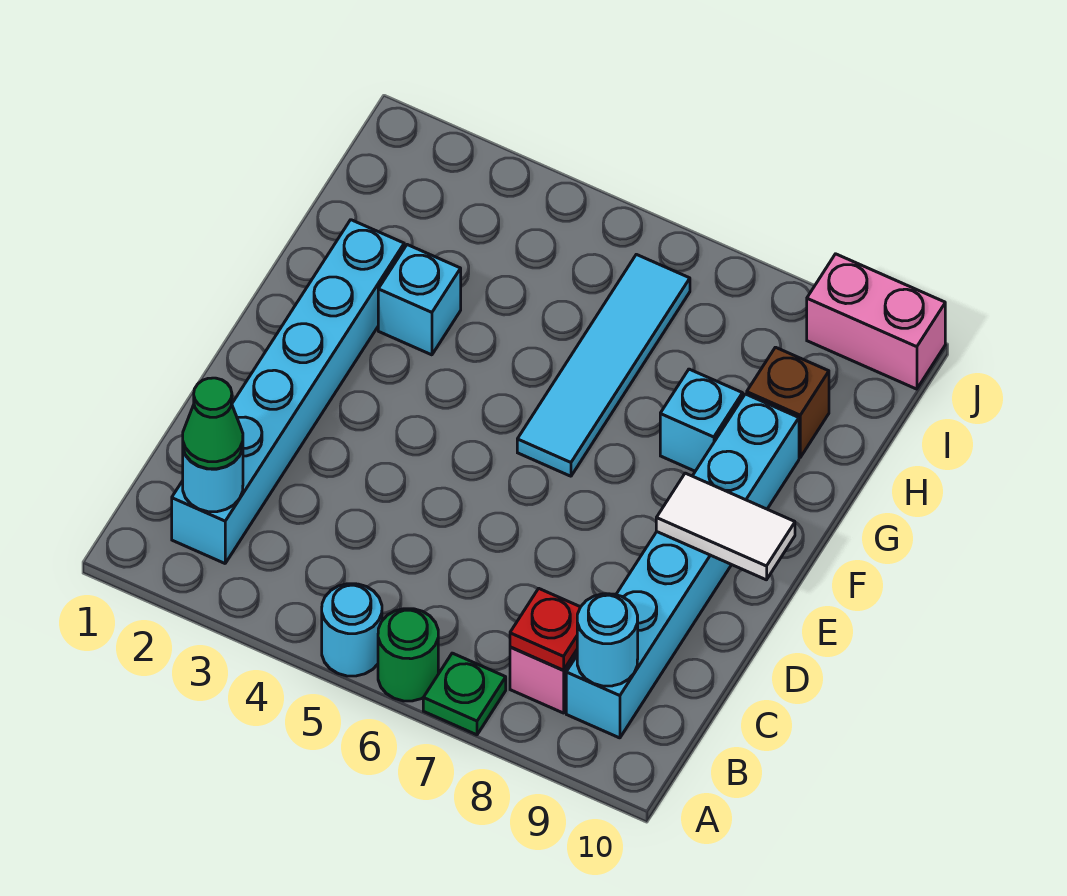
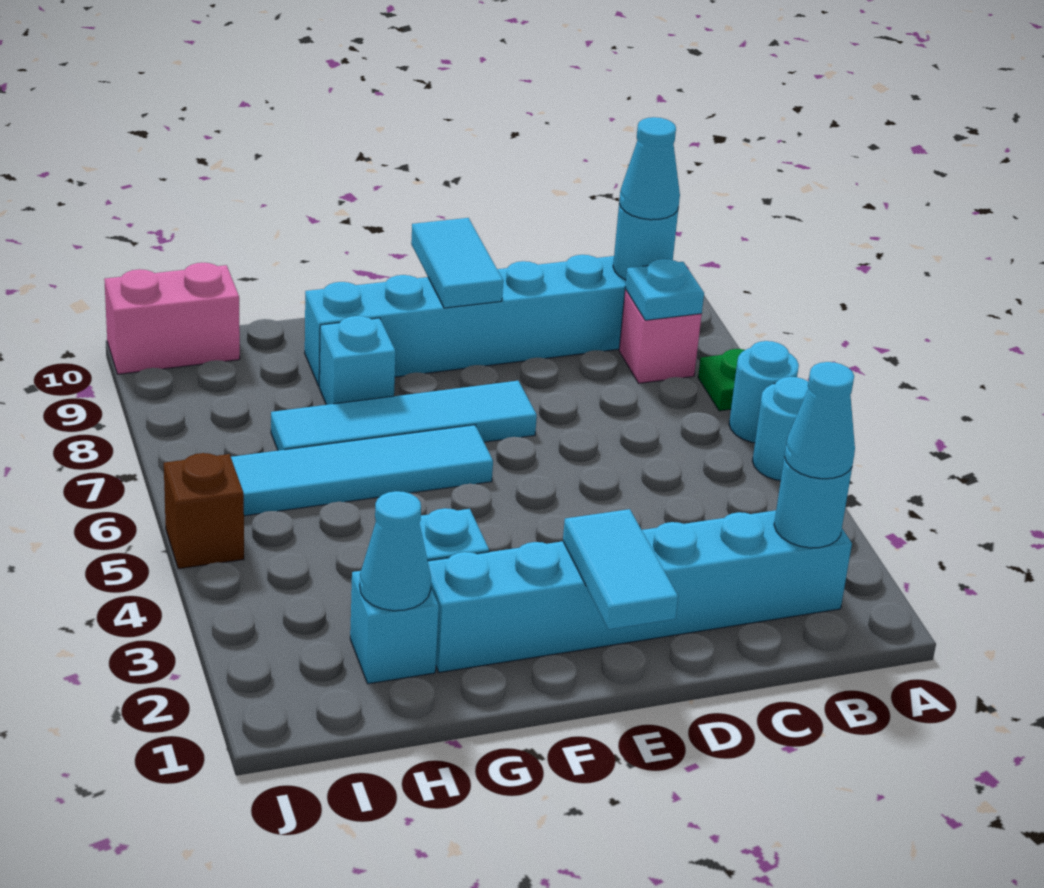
green round brick A6 level 1 -> cyan round brick A6 level 1
green cone B2 level 3 -> cyan cone B2 level 3
red plate B8 level 2 -> cyan plate B8 level 2
none -> cyan cone B9 level 3
none -> cyan tile E1:E2 level 2
none -> cyan tile E7:H7 level 1
white tile E9:E10 level 2 -> cyan tile E9:E10 level 2
none -> cyan brick H2 level 1
none -> cyan cone H2 level 2
brown brick H9 level 1 -> brown brick J5 level 1
pink brick J9:J10 level 1 -> pink brick I10:J10 level 1

